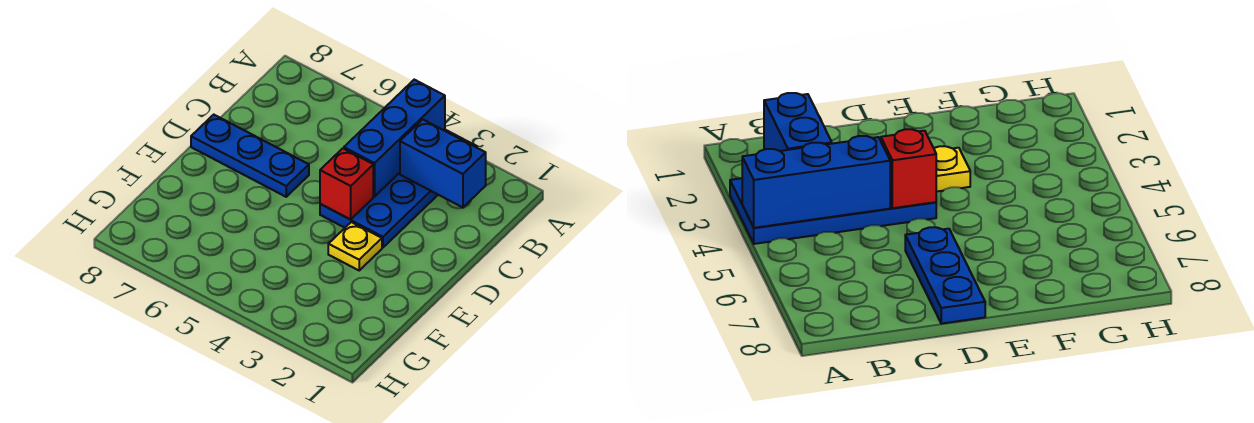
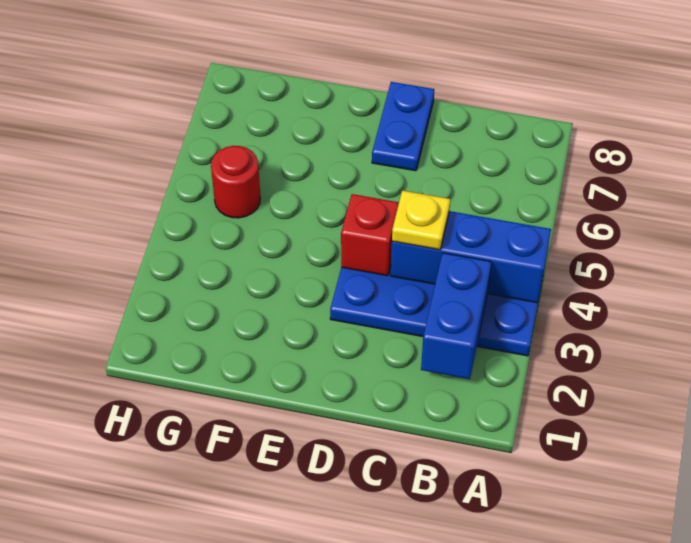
blue plate D6:D8 level 1 -> blue plate D7:D8 level 1
yellow plate E3 level 1 -> yellow plate C4 level 3
none -> red round brick G5 level 1

